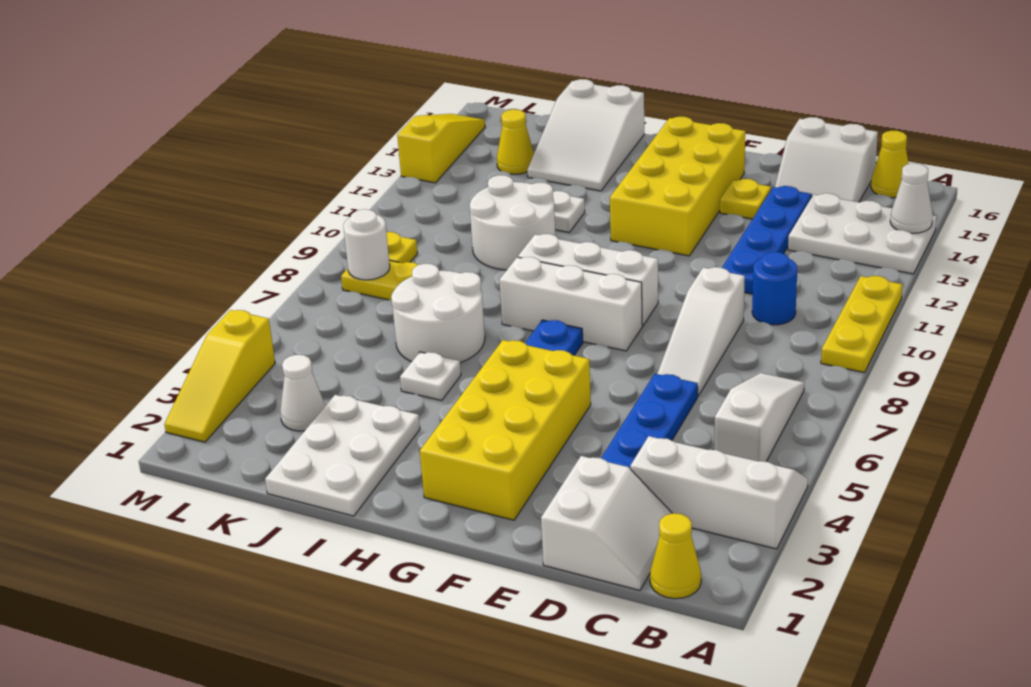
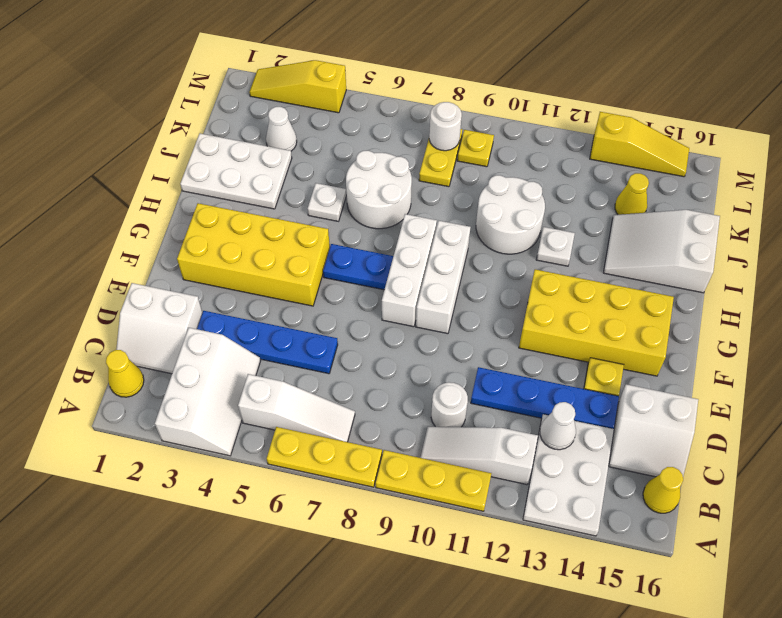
none -> yellow plate A6:A8 level 1
white cone A14 level 2 -> white cone C13 level 2
blue round brick C10 level 1 -> white round brick C10 level 1
white slope C15:D16 level 1 top 16 -> white slope C15:D16 level 1 top D
white slope D7:D9 level 1 top 9 -> white slope B10:B12 level 1 top 12

